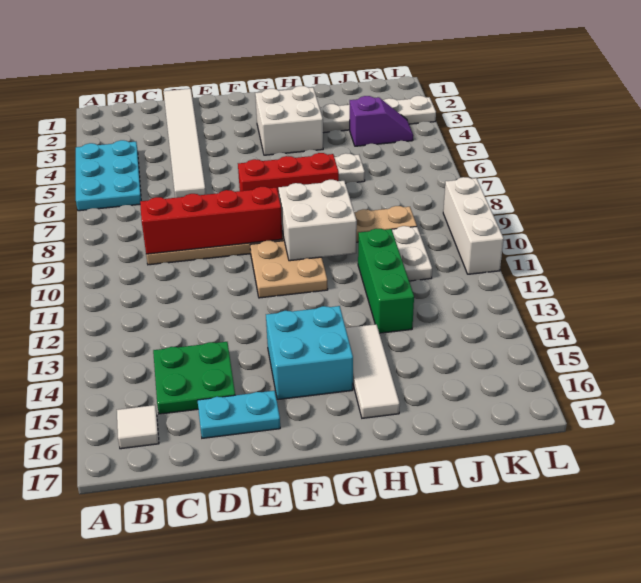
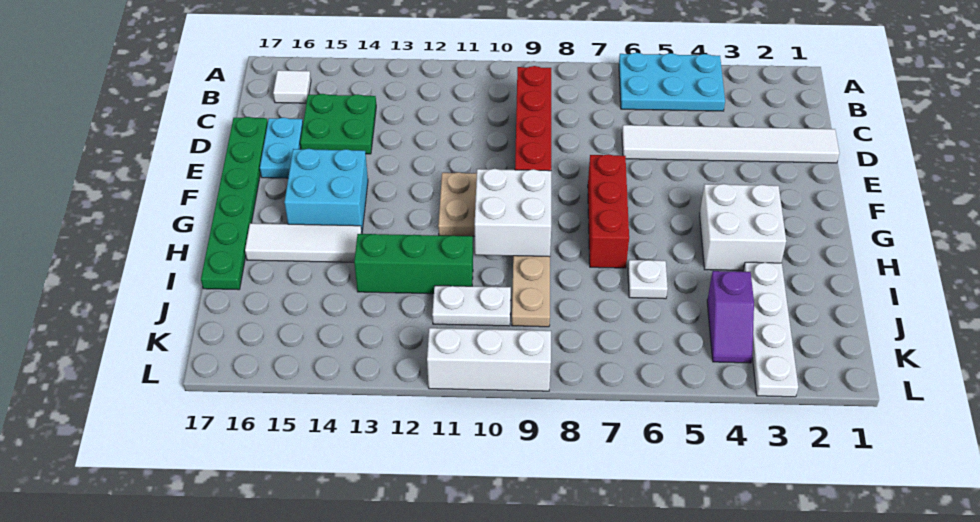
none -> green plate D17:I17 level 1

